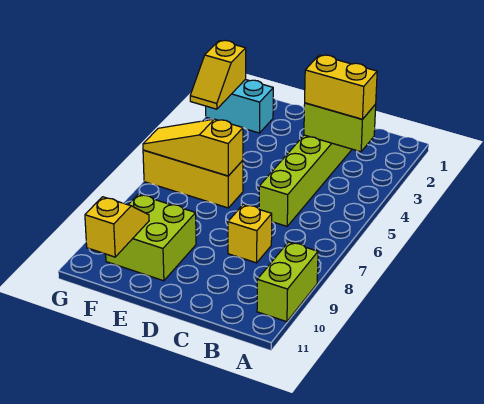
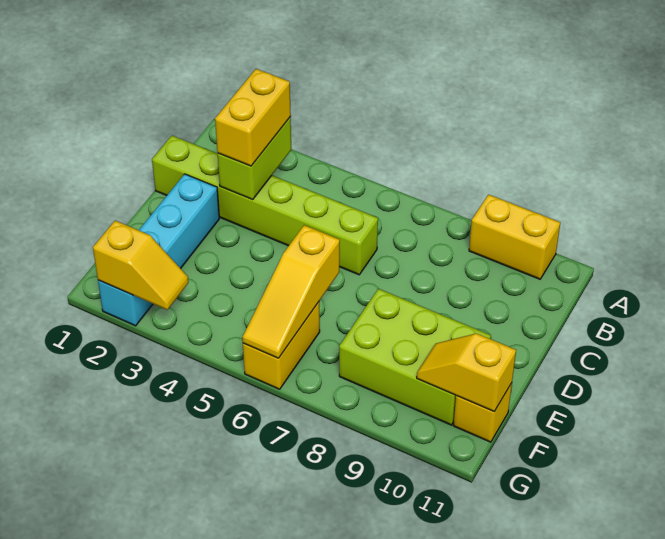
lime brick A9:A10 level 1 -> yellow brick A9:A10 level 1
yellow brick C8 level 1 -> yellow brick F11 level 1
yellow brick E6:G6 level 1 -> yellow brick F6:G6 level 1
lime brick E9:F10 level 1 -> lime brick E8:F10 level 1
cyan brick F2:G2 level 1 -> cyan brick D2:G2 level 1

